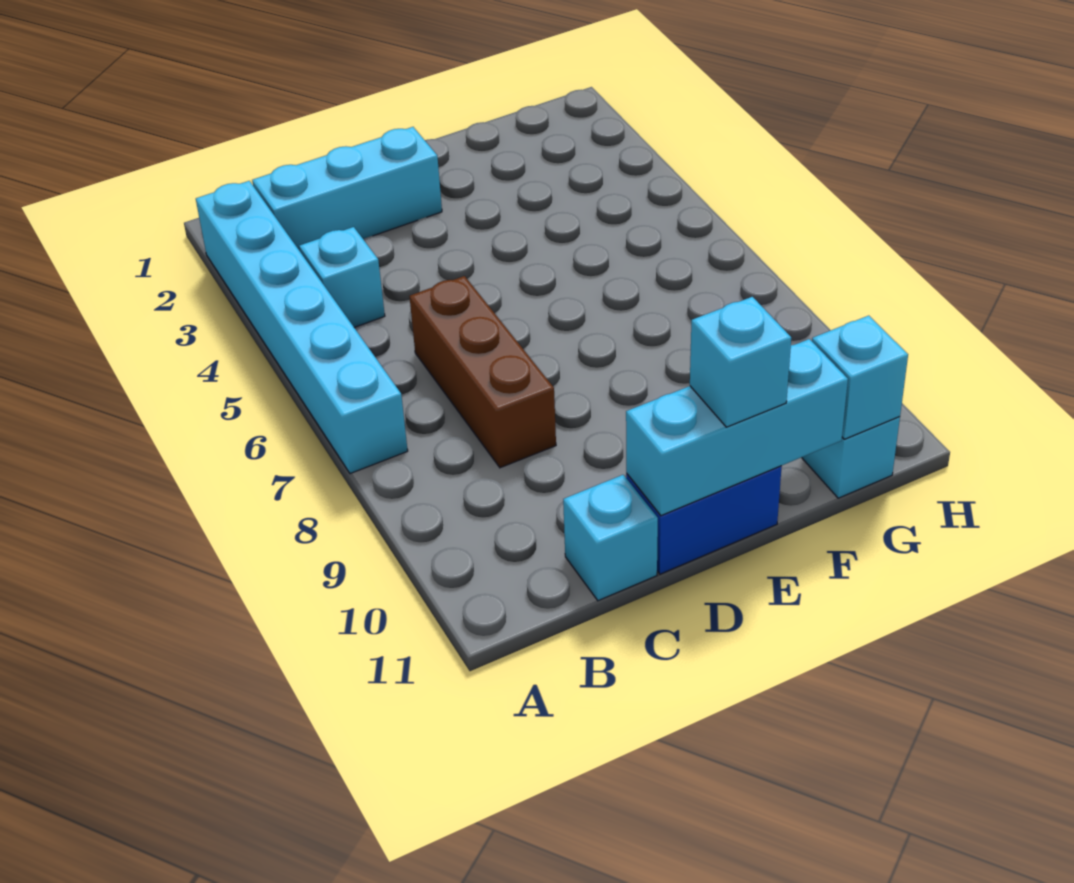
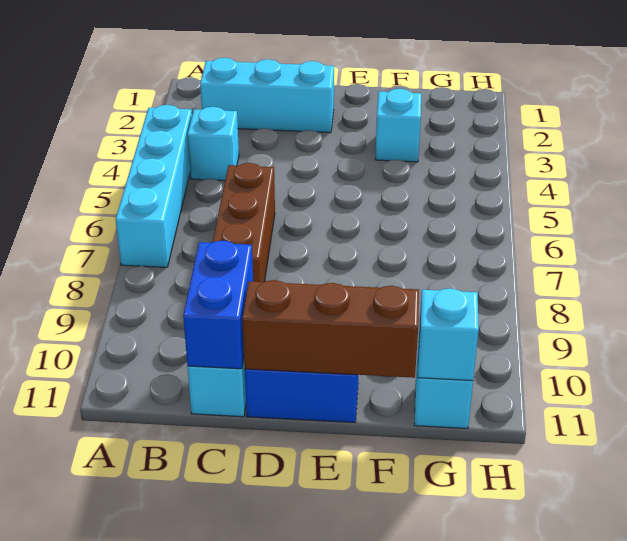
cyan brick A2:A7 level 1 -> cyan brick A4:A7 level 1
none -> blue brick C10:C11 level 2
cyan brick D11:F11 level 2 -> brown brick D11:F11 level 2
cyan brick E11 level 3 -> cyan brick F3 level 1

